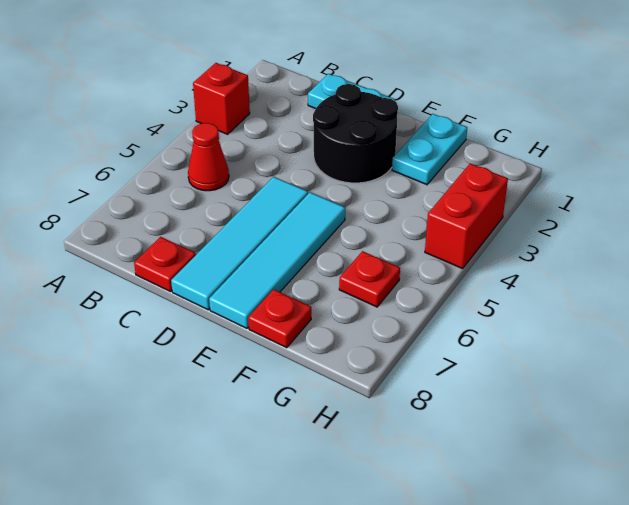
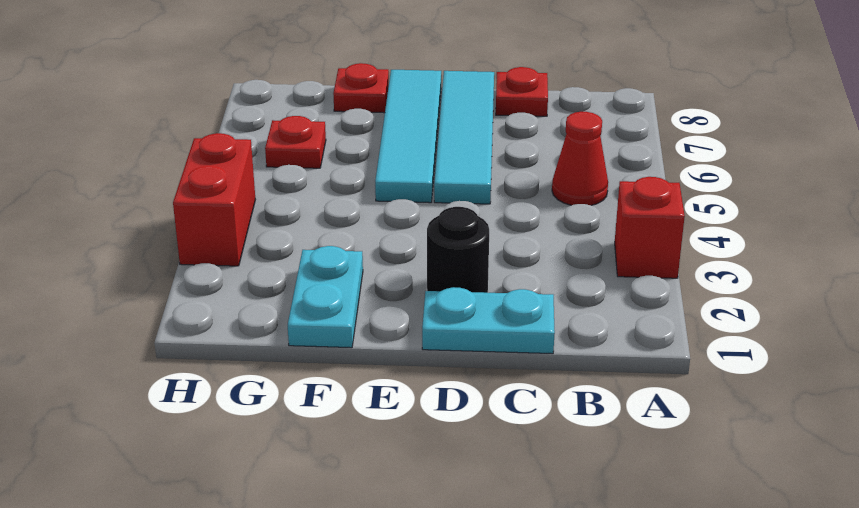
black round brick D2:E3 level 1 -> black round brick D2 level 1

